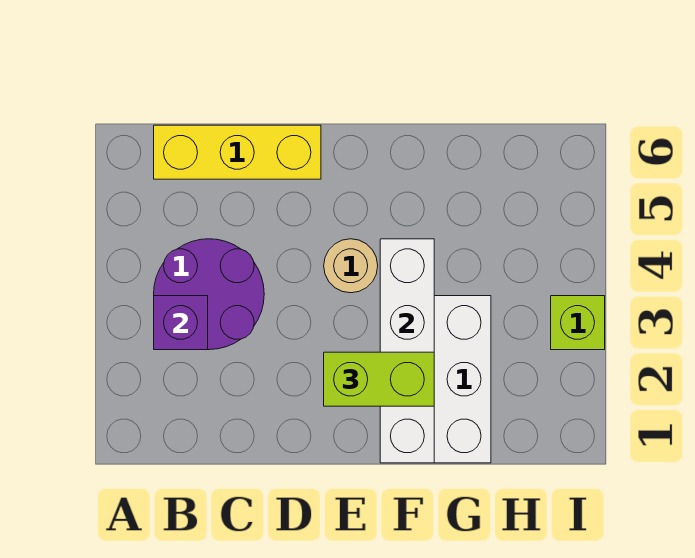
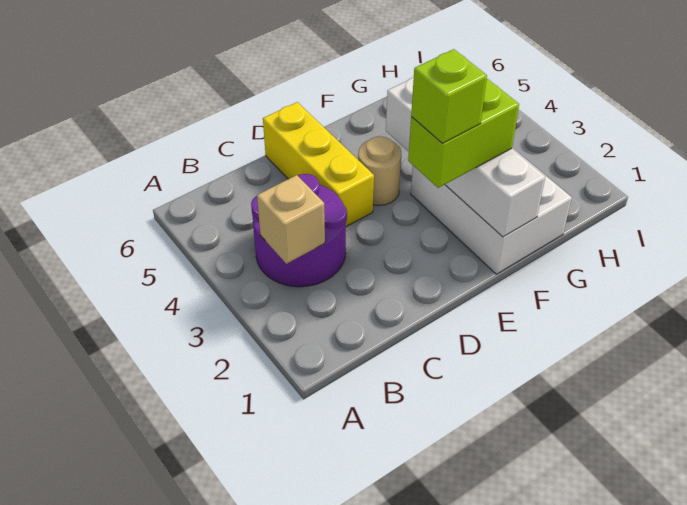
purple brick B3 level 2 -> tan brick B3 level 2
yellow brick B6:D6 level 1 -> yellow brick D4:D6 level 1
lime brick I3 level 1 -> lime brick E2 level 4

